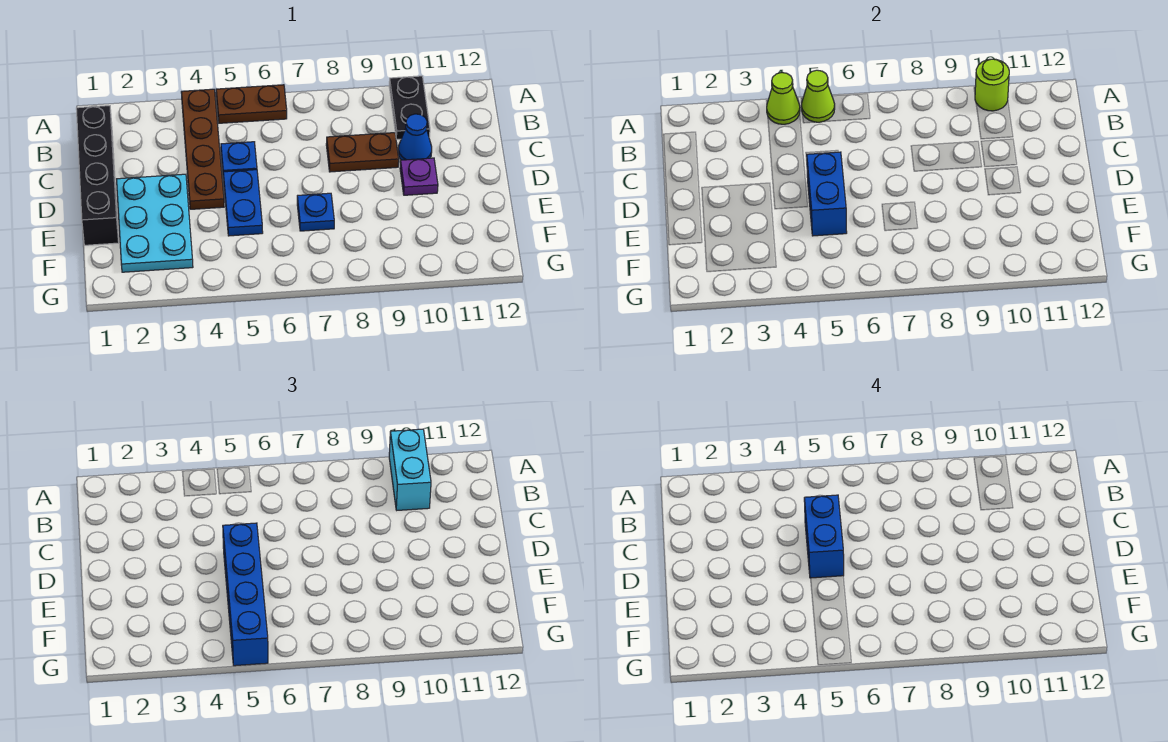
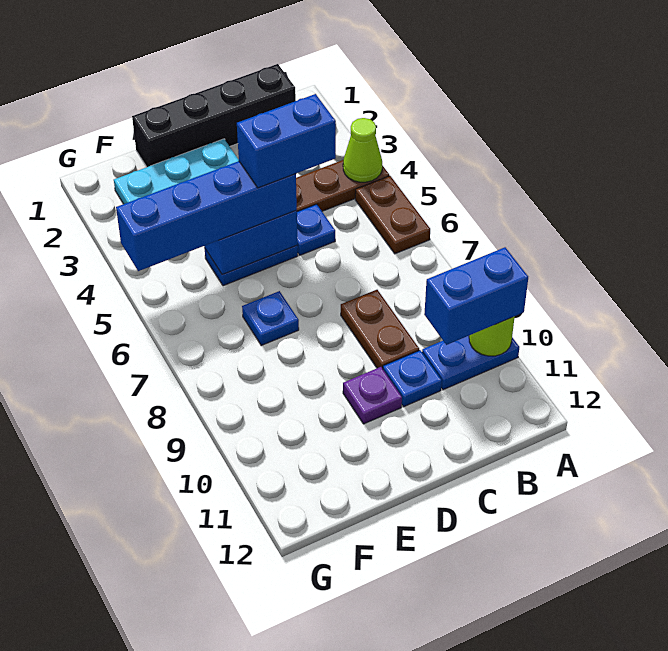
lime cone A5 level 2 -> none
black plate A10:B10 level 1 -> blue plate A10:B10 level 1
cyan brick A10:B10 level 3 -> blue brick A10:B10 level 3
blue cone C10 level 1 -> blue plate C10 level 1

